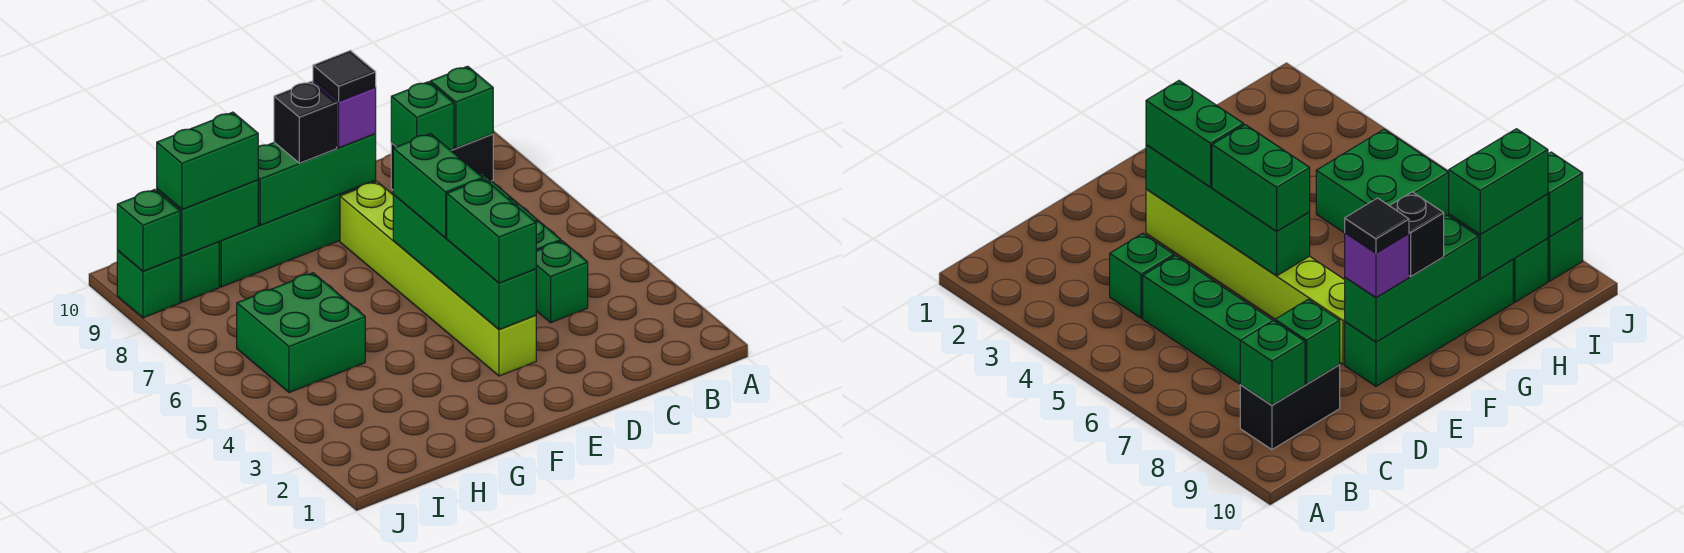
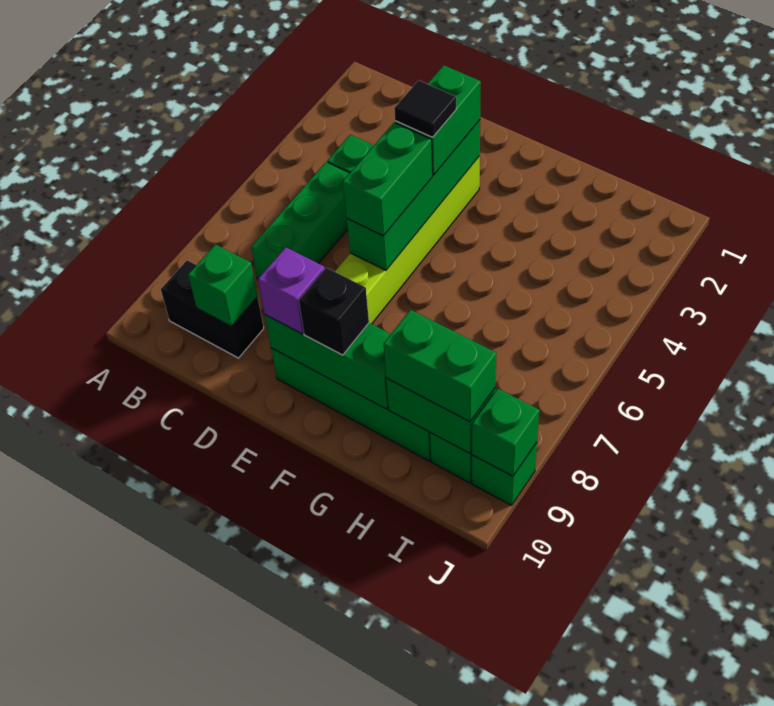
green brick B9 level 2 -> none
black tile E9 level 4 -> black tile E4 level 4
green brick H5:I6 level 1 -> none

